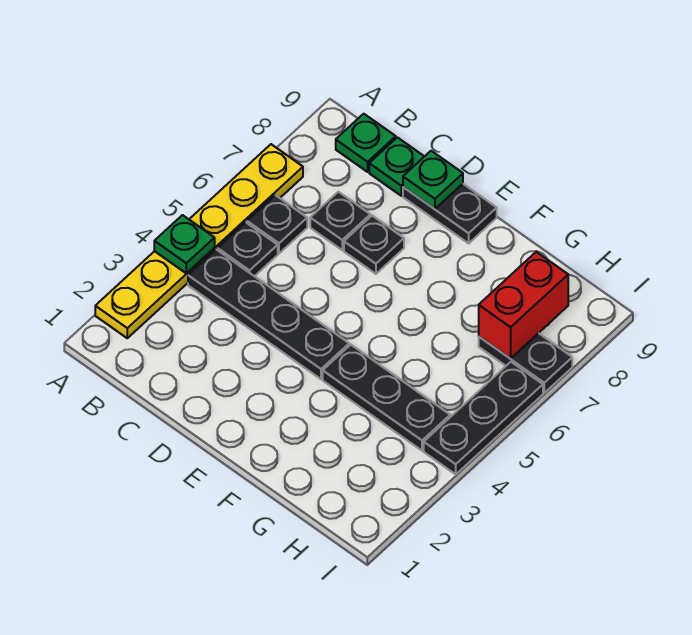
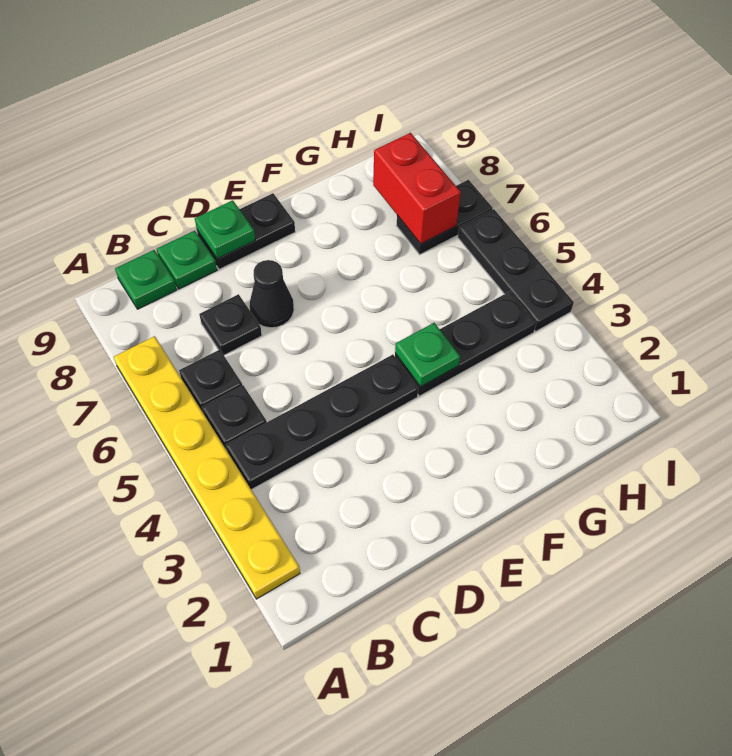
green plate A4 level 2 -> green plate F4 level 2
black plate D7 level 1 -> black cone D7 level 1

